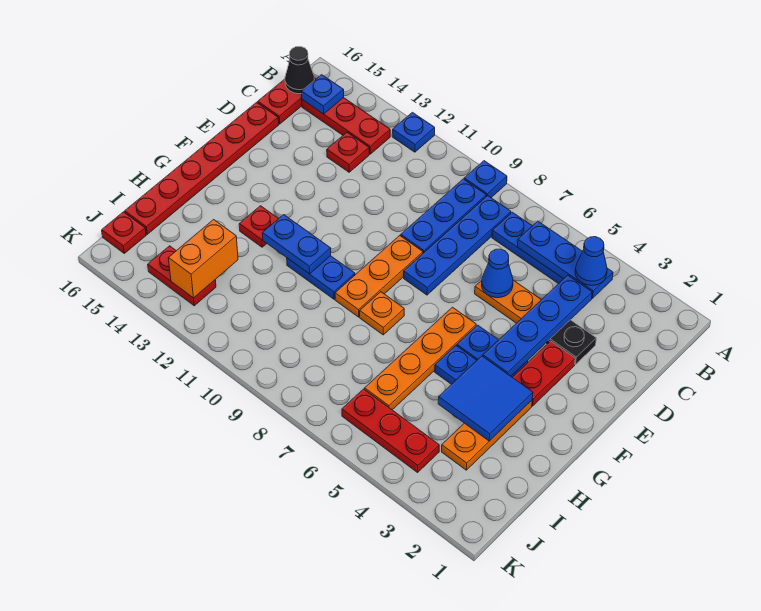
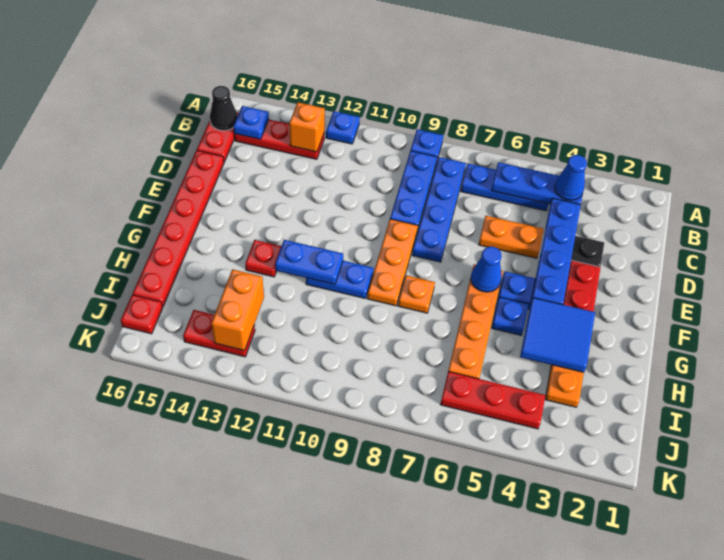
none -> orange brick B13 level 2
red plate C13 level 1 -> none
blue cone D6 level 2 -> blue cone F6 level 2

